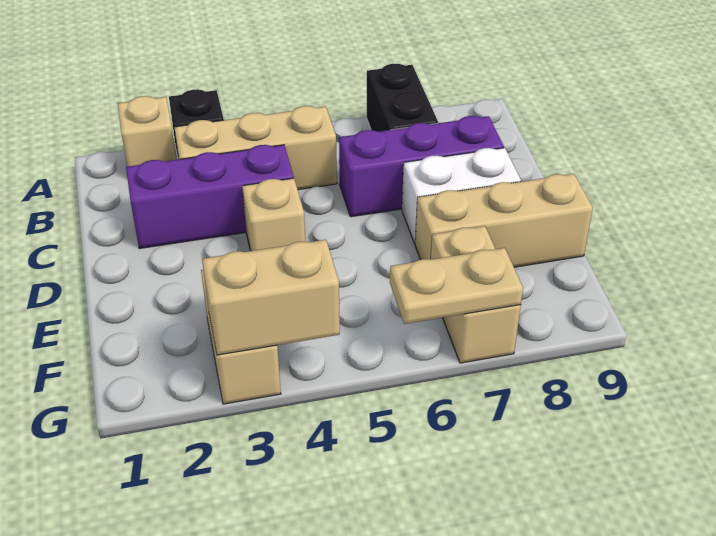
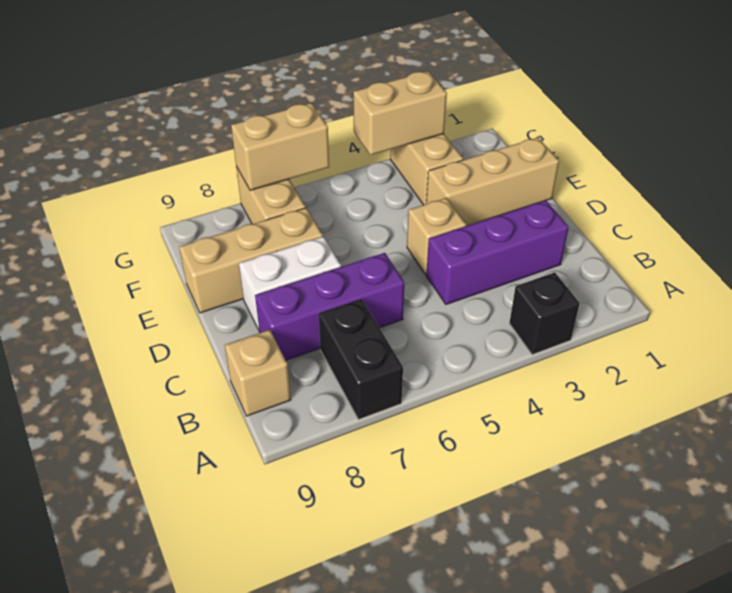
tan brick A2 level 1 -> tan brick B9 level 1
tan brick B3:B5 level 1 -> tan brick E1:E3 level 1
tan plate G6:G7 level 2 -> tan brick G6:G7 level 2

